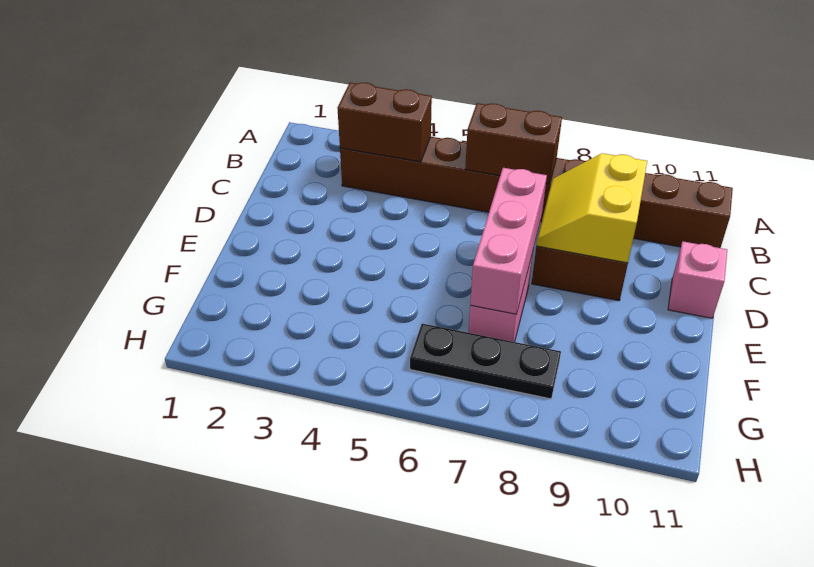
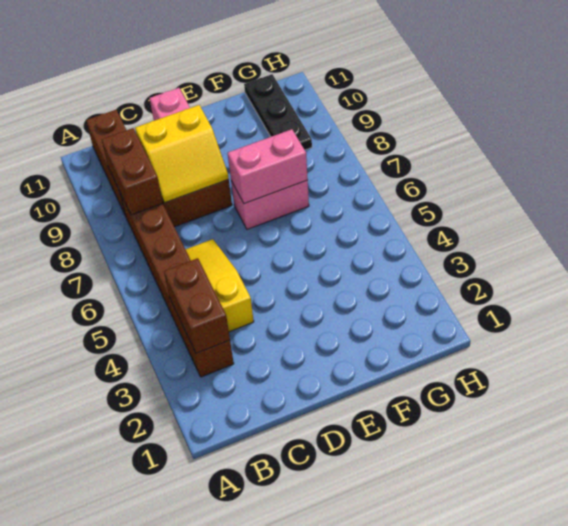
brown brick B6:B7 level 2 -> brown brick B8:B9 level 2
none -> yellow slope C4:C6 level 1 top 4
pink brick D7:F7 level 2 -> pink brick E7:F7 level 2
black plate G6:G8 level 1 -> black plate G9:G11 level 1

